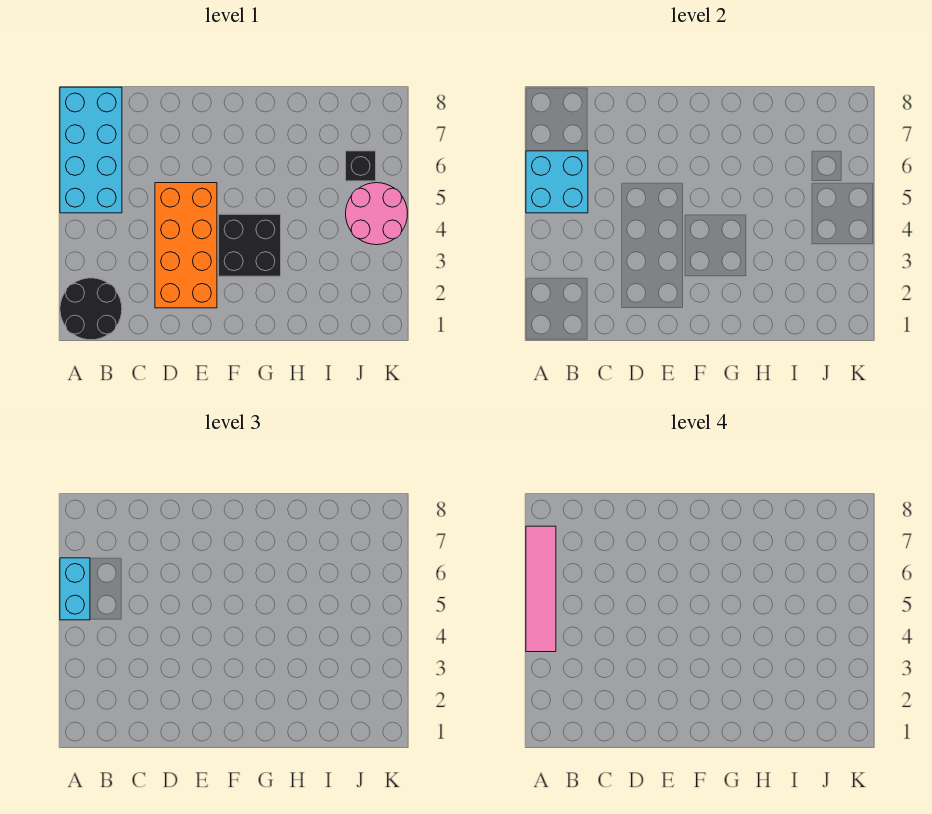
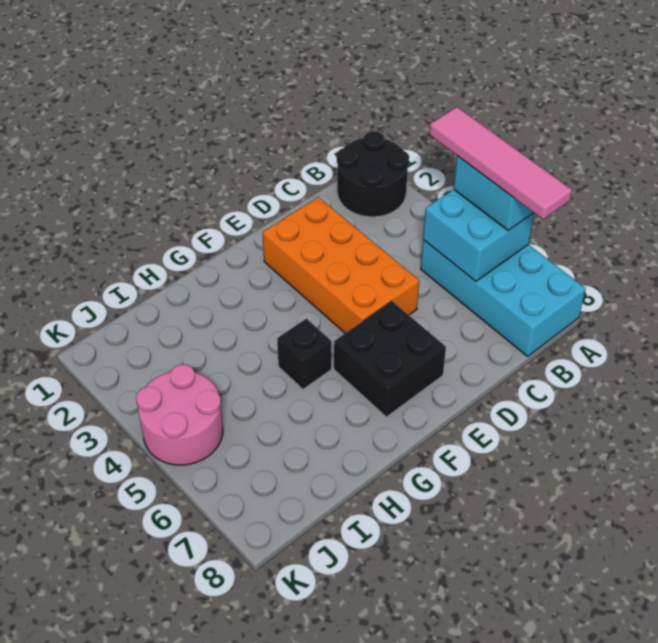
black brick F3:G4 level 1 -> black brick E6:F7 level 1
black brick J6 level 1 -> black brick G5 level 1

